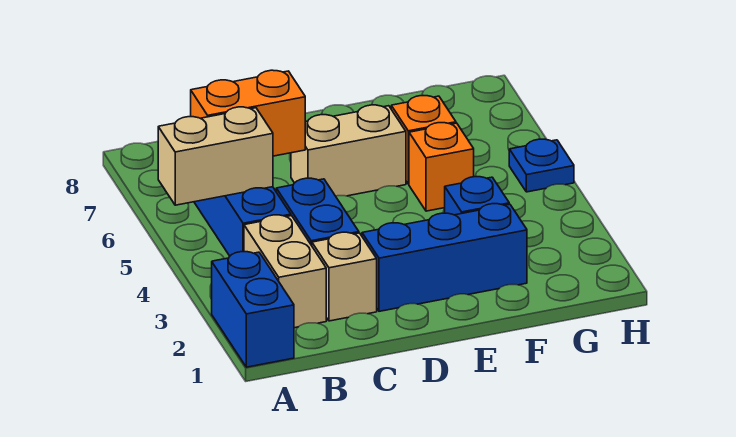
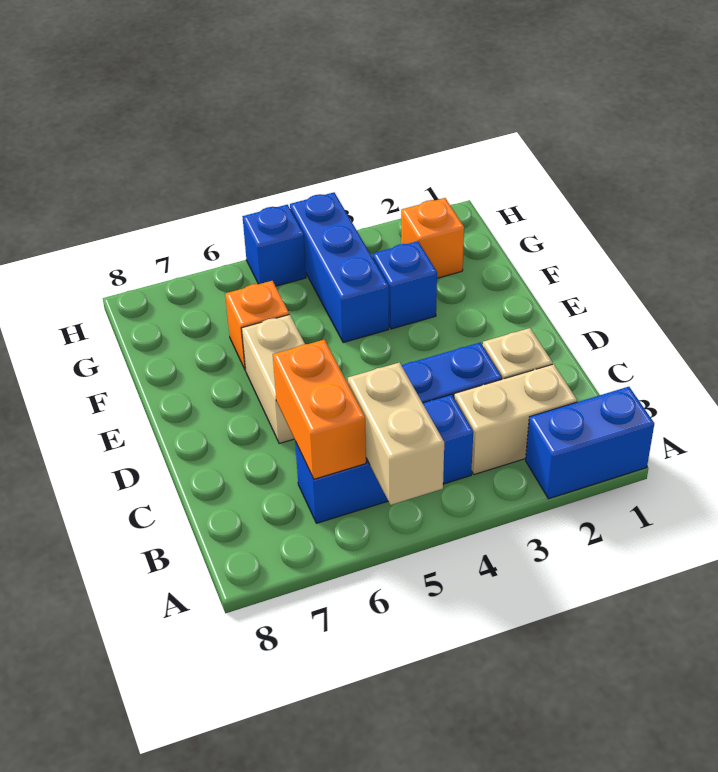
blue brick D2:F2 level 1 -> blue brick F4:H4 level 1
orange brick F5 level 1 -> orange brick G2 level 1
blue plate H5 level 1 -> blue brick H5 level 1

